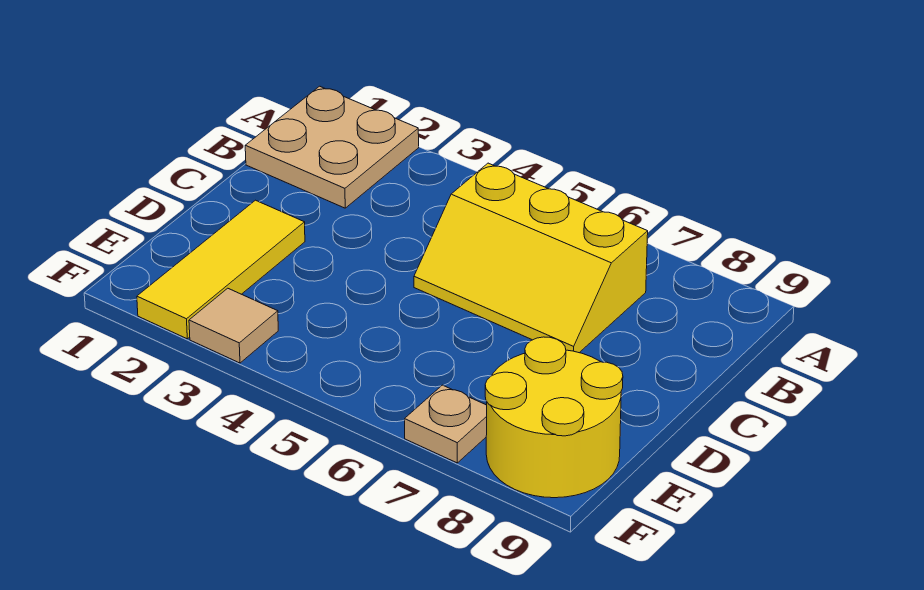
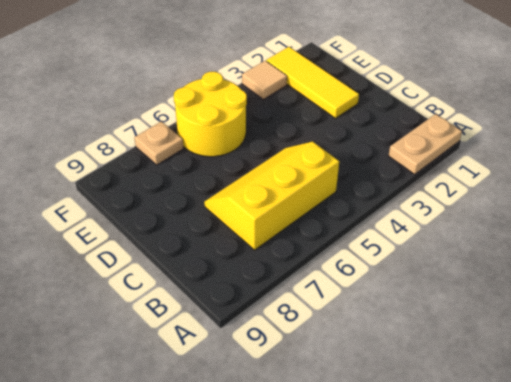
tan plate A1:B2 level 1 -> tan plate A1:A2 level 1
yellow round brick E8:F9 level 1 -> yellow round brick E5:F6 level 1

